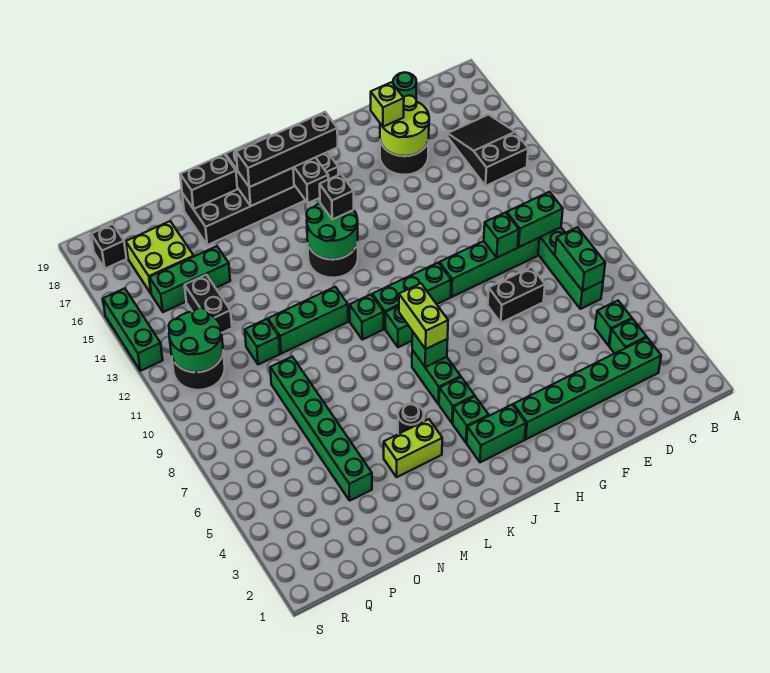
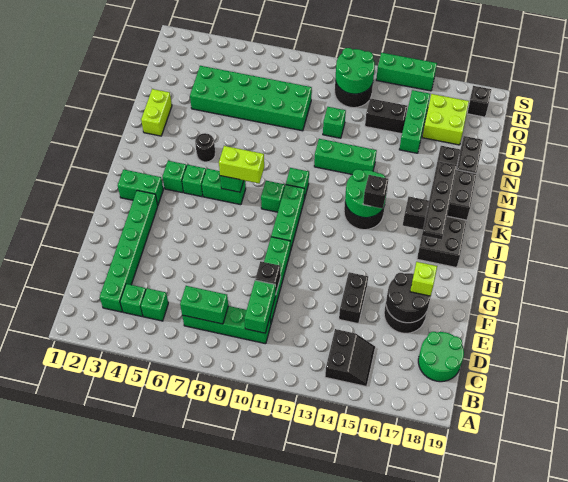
black slope B14:C16 level 1 top 14 -> black slope B14:C15 level 1 top 14
green round brick D19 level 1 -> green round brick C18:D19 level 1
black brick E8:F8 level 1 -> black brick E14:F14 level 1
green brick E10 level 2 -> black brick E10 level 2
lime round brick E16:F17 level 2 -> black round brick E16:F17 level 2
green brick I3:J3 level 1 -> green brick I2:I3 level 1
black brick I17:L17 level 3 -> black plate I17:L17 level 3
lime brick L4:M4 level 1 -> lime brick M2:N2 level 1
green brick L11:N11 level 1 -> green brick M11:M13 level 1
green brick O4:O9 level 1 -> green brick O4:P9 level 1

